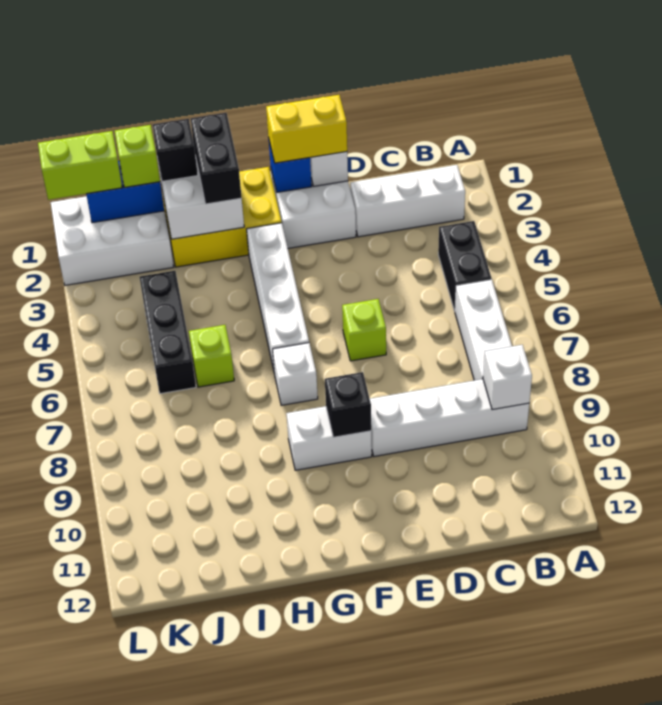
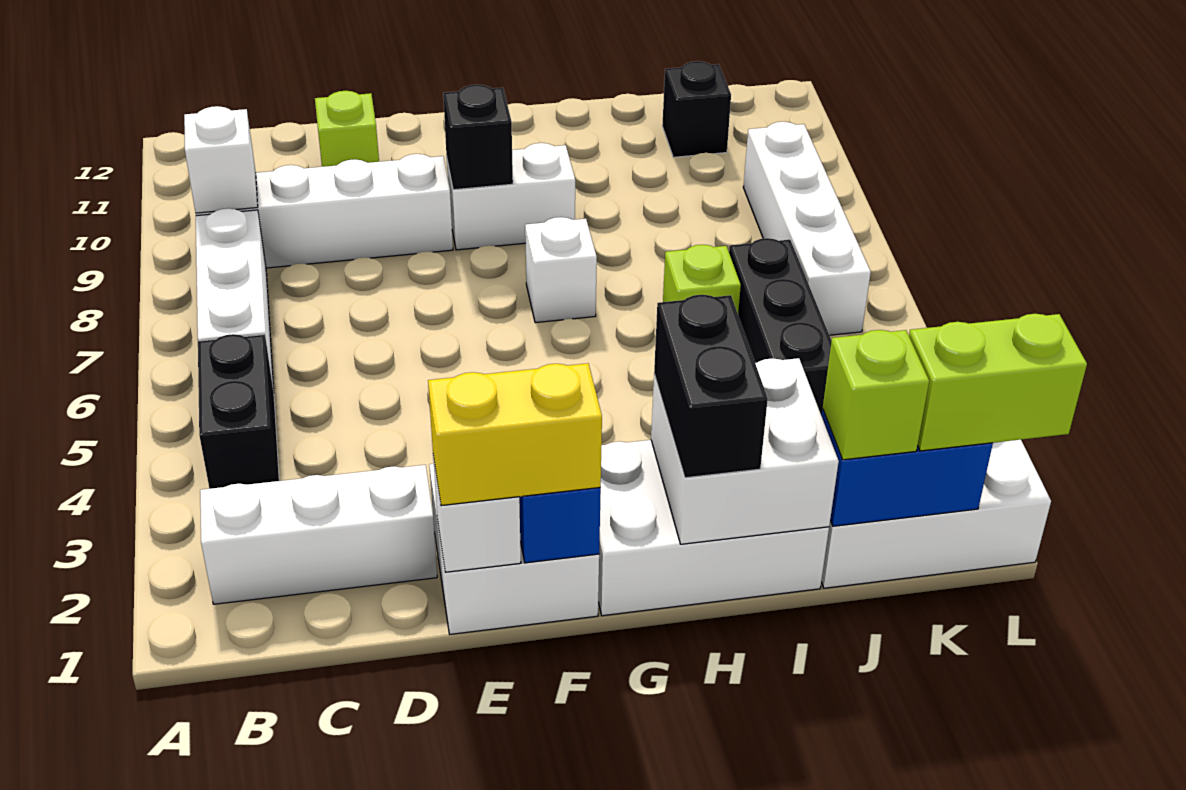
lime brick E6 level 1 -> lime brick D11 level 1
yellow brick G1:I2 level 1 -> white brick G1:I2 level 1
white brick G3:G6 level 1 -> white brick K6:K9 level 1
black brick I1 level 3 -> black brick J11 level 1

